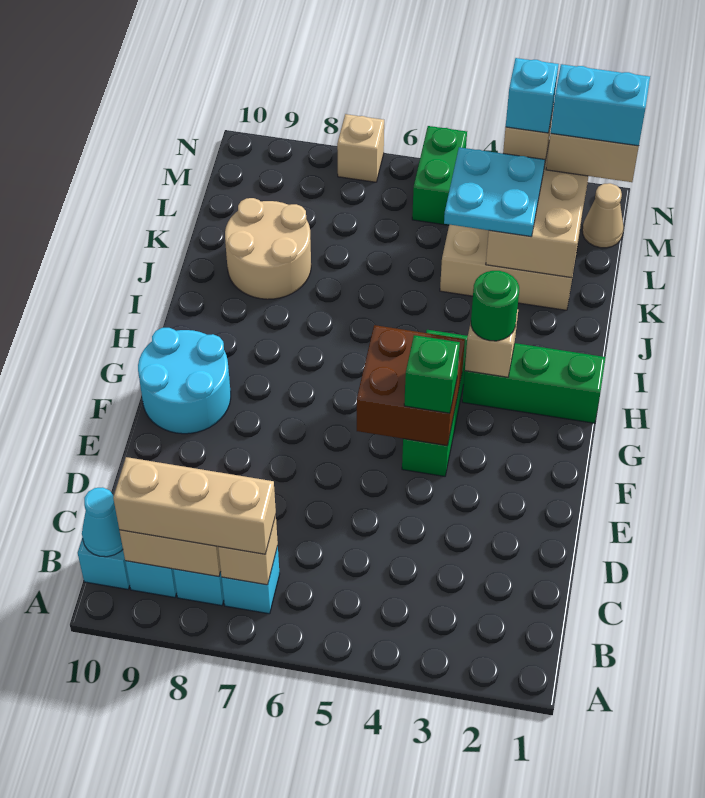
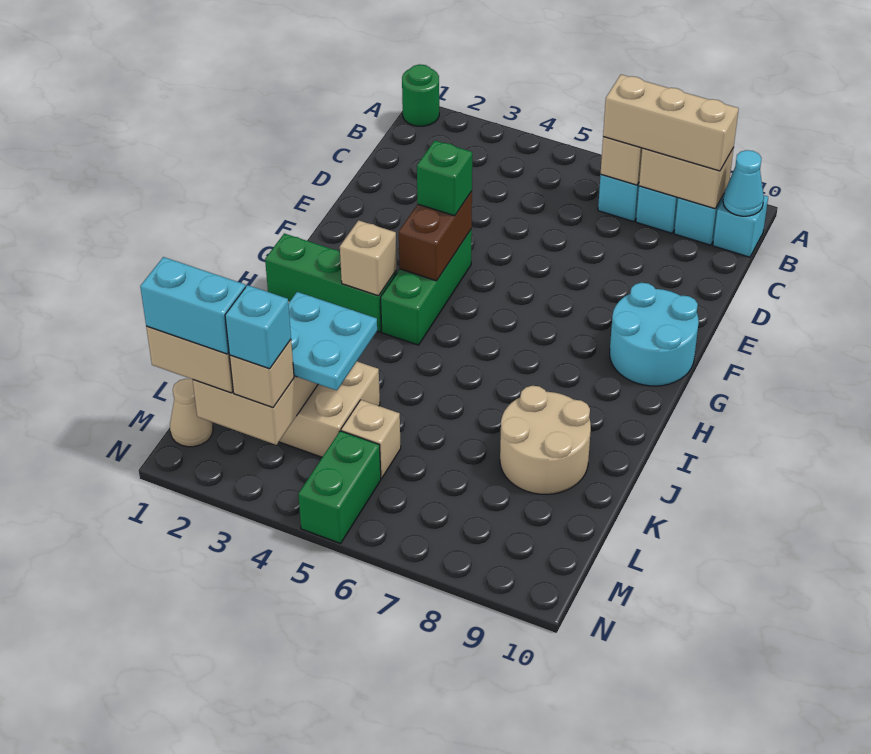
brown brick F4:G5 level 2 -> brown brick F4:G4 level 2
green round brick H3 level 3 -> green round brick A1 level 1
tan brick N7 level 1 -> tan brick L5 level 1

